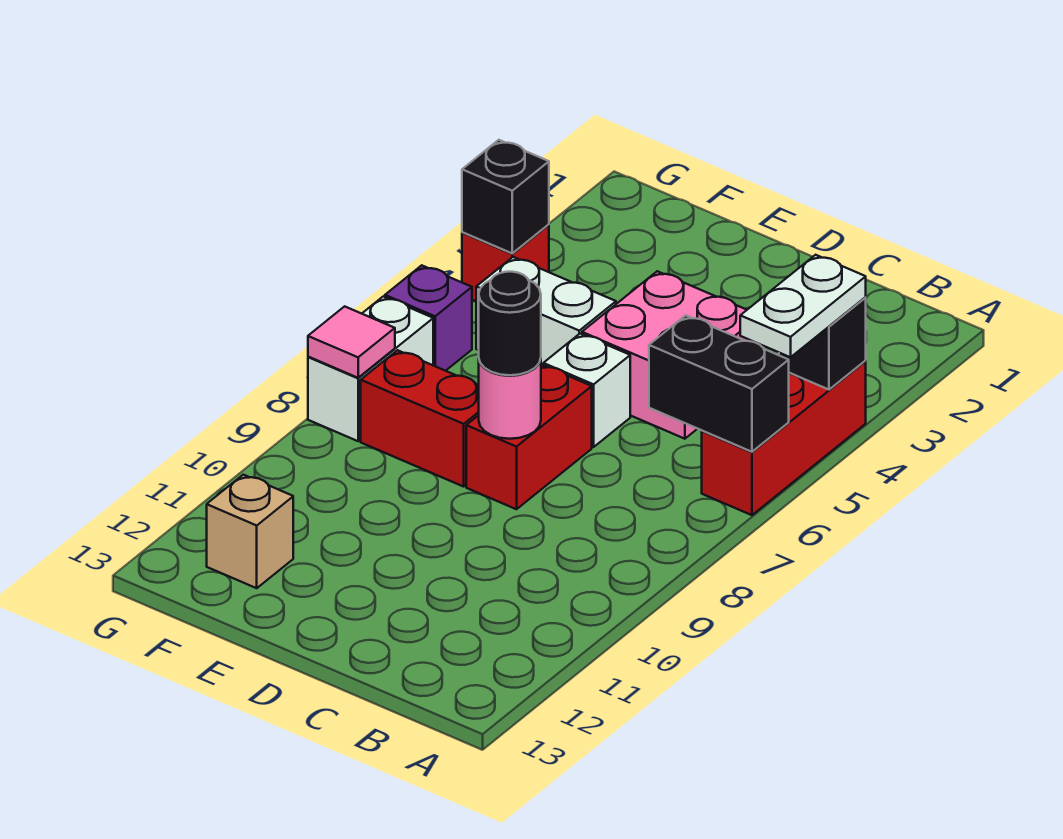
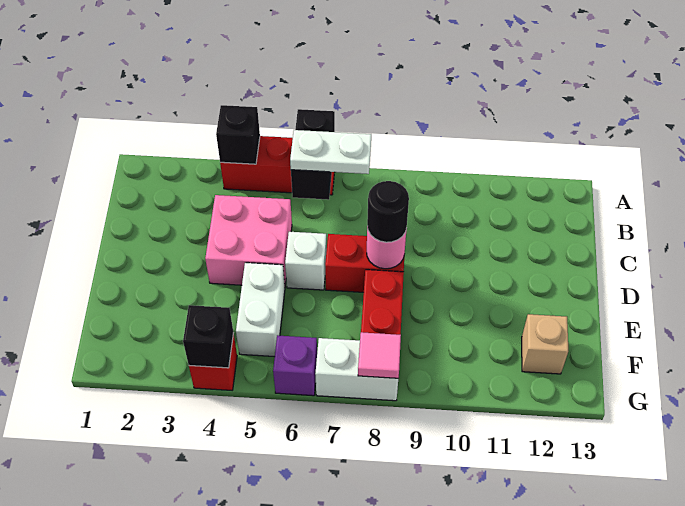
white plate A4:A5 level 3 -> white plate B6:B7 level 3

